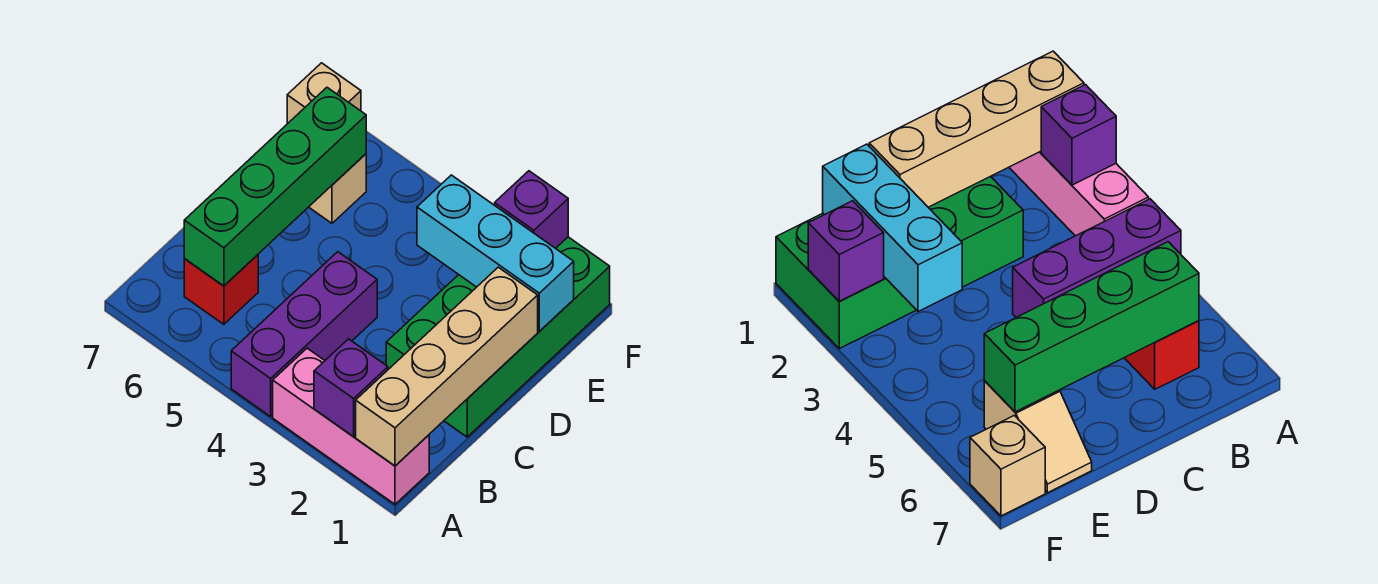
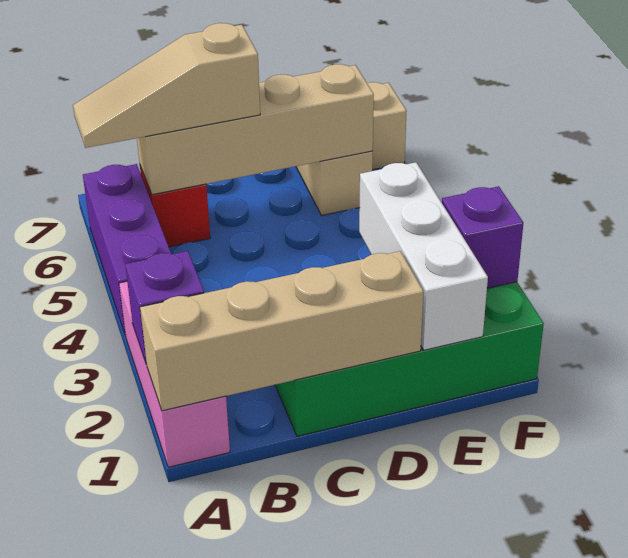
purple brick A4:C4 level 1 -> purple brick A4:A6 level 1
none -> tan slope A6:C6 level 3 top C
green brick B6:E6 level 2 -> tan brick B6:E6 level 2
cyan brick E1:E3 level 2 -> white brick E1:E3 level 2

